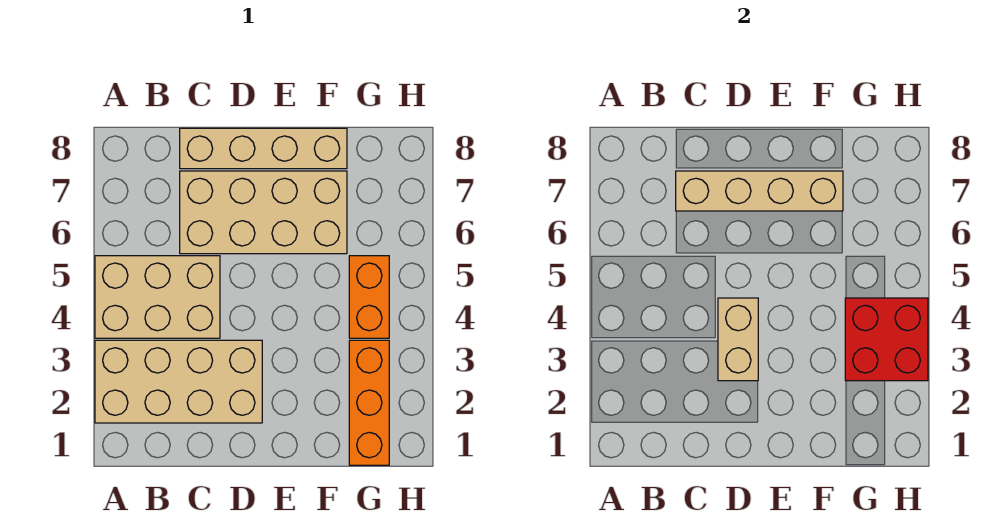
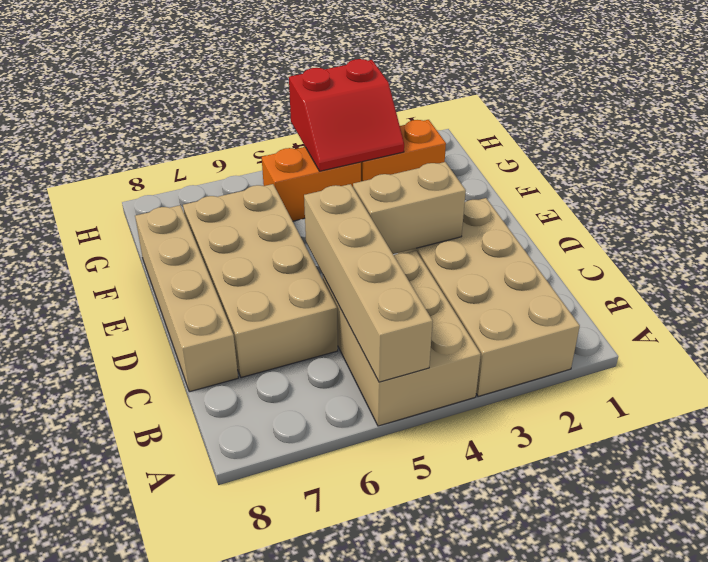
tan brick C7:F7 level 2 -> tan brick A5:D5 level 2
orange brick G1:G3 level 1 -> orange brick G2:G3 level 1
red brick G3:H4 level 2 -> red slope G3:H4 level 2 top H

